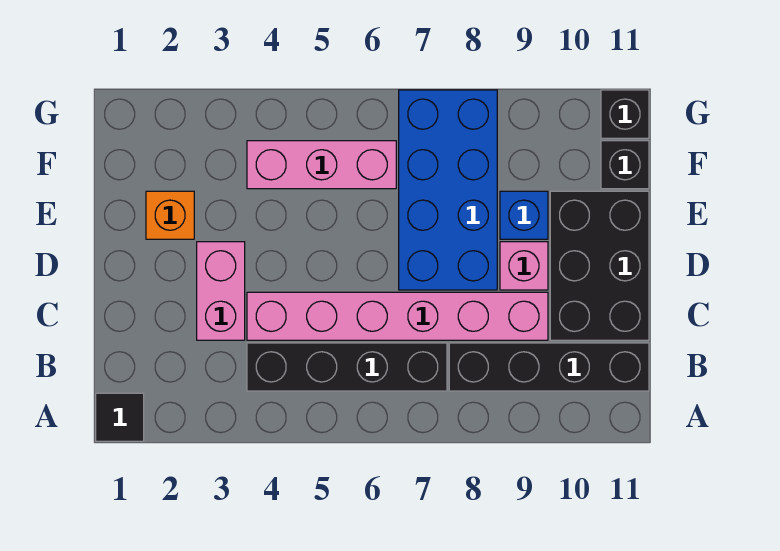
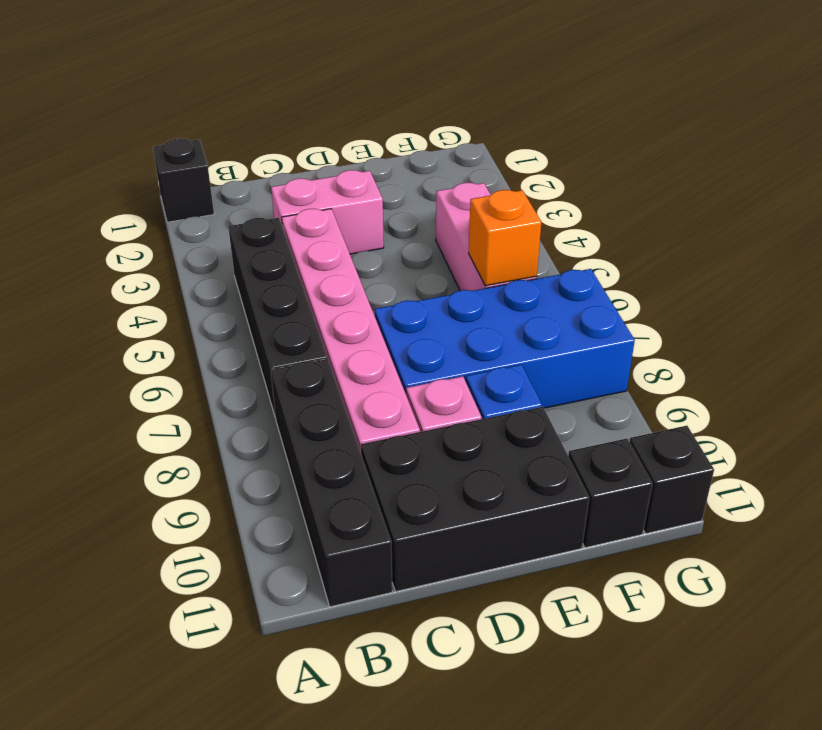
black tile A1 level 1 -> black brick A1 level 1
orange brick E2 level 1 -> orange brick F6 level 2

